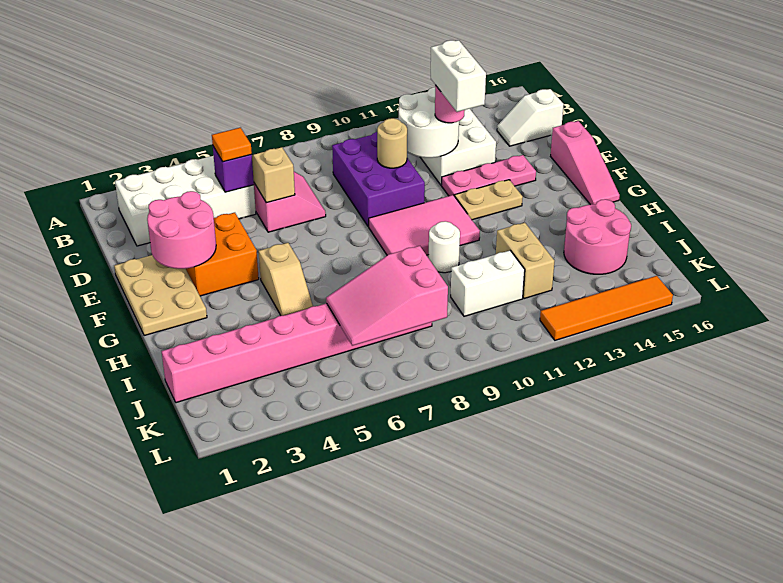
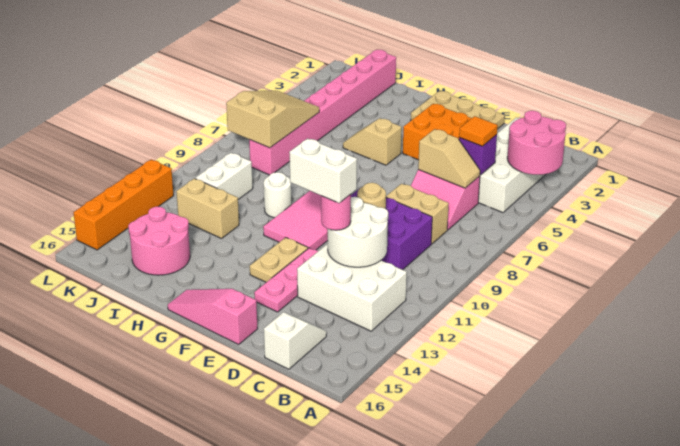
none -> tan brick C8:D8 level 1
pink round brick E2:F3 level 2 -> pink round brick A3:B4 level 2
pink slope J6:K8 level 2 top 8 -> tan slope J6:K8 level 2 top 8
orange tile L12:L15 level 1 -> orange brick L12:L15 level 1

